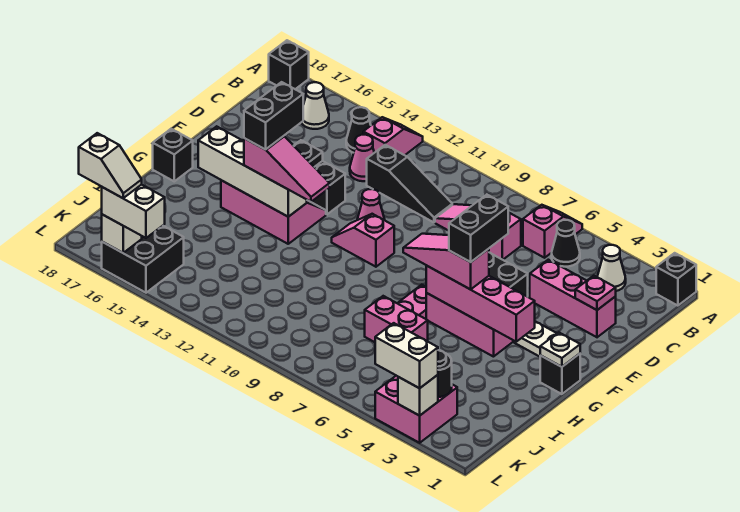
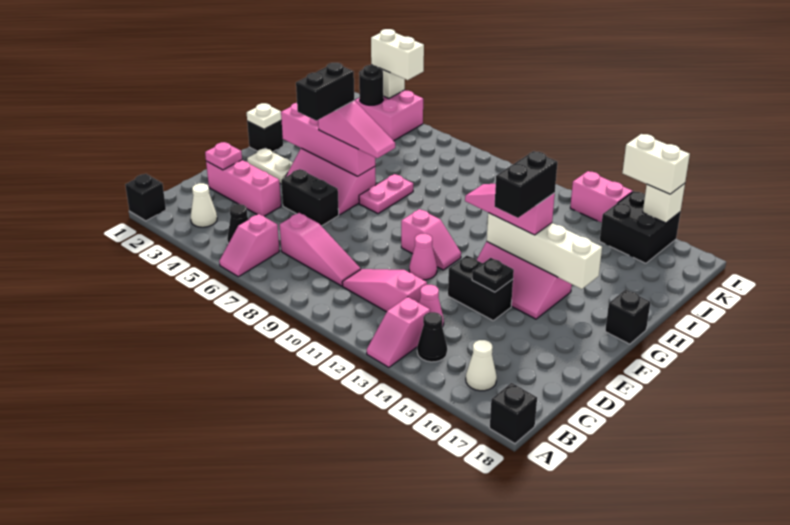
black slope C10:C12 level 1 top 12 -> pink slope C10:C12 level 1 top 12
pink brick I6:I7 level 1 -> pink brick L13:L14 level 1
white slope L16:L17 level 4 top 17 -> none

